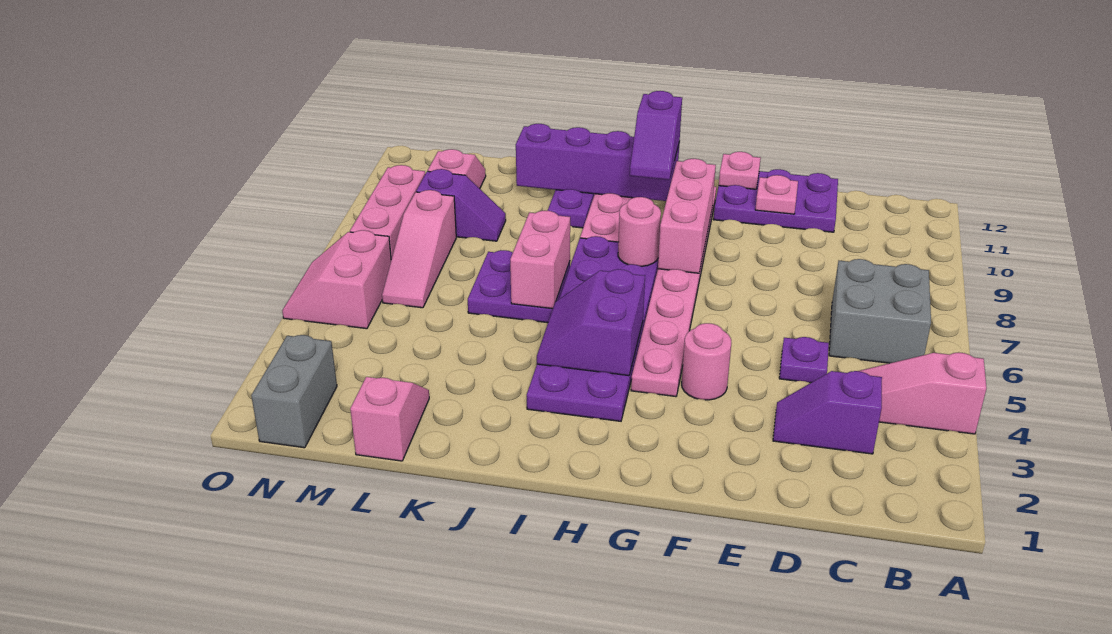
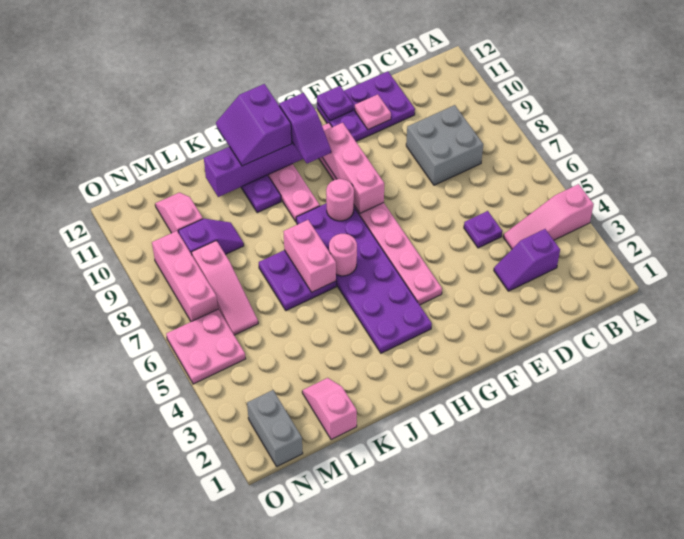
grey brick B6:C7 level 1 -> grey brick C8:D9 level 1
pink round brick F4 level 1 -> pink round brick I6 level 2
pink plate F12 level 2 -> purple plate F12 level 2
purple slope H4:I5 level 2 top H -> purple slope I11:J12 level 3 top I
pink slope N5:O6 level 1 top N -> pink plate N5:O6 level 1

